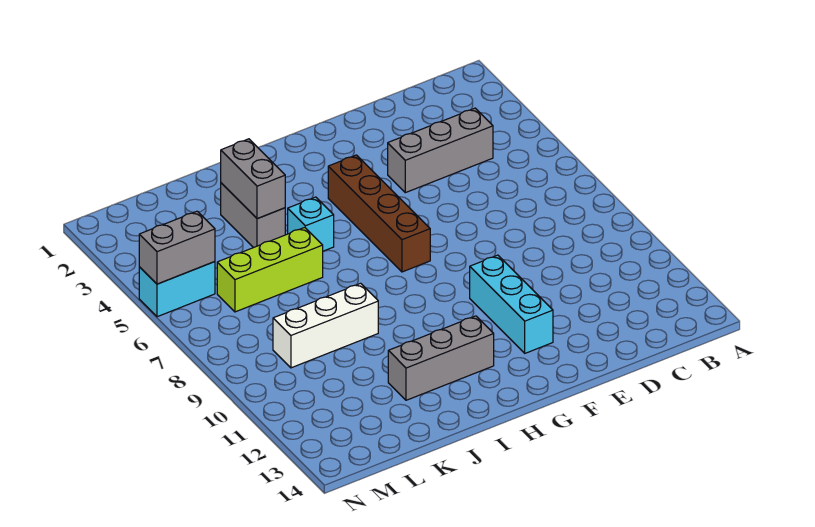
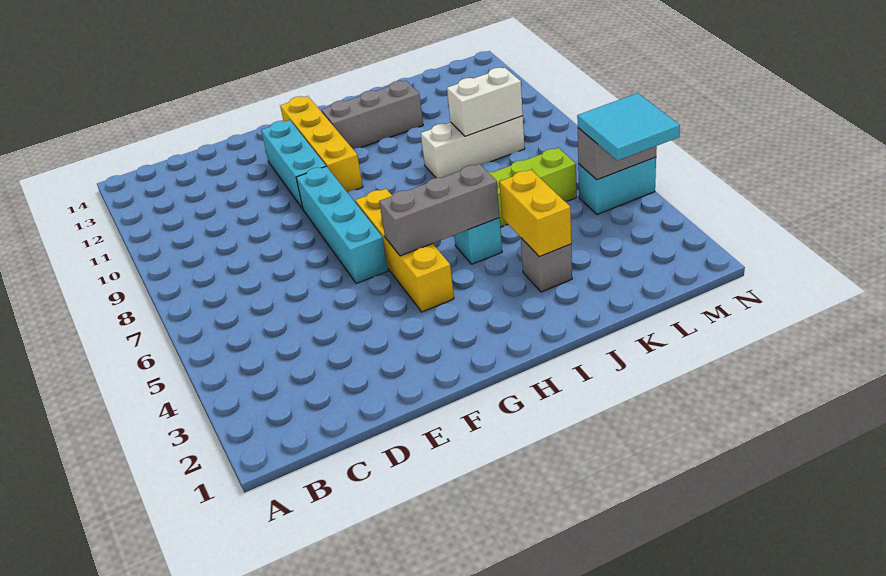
grey brick C4:E4 level 1 -> grey brick G5:I5 level 2
none -> cyan brick F6:F9 level 1
brown brick G4:G7 level 1 -> yellow brick G4:G7 level 1
none -> yellow brick G10:G13 level 1
grey brick J3:J4 level 1 -> grey brick J3 level 1
grey brick J3:J4 level 2 -> yellow brick J3:J4 level 2
none -> white brick K9:L9 level 2
none -> cyan tile M4:N5 level 3

